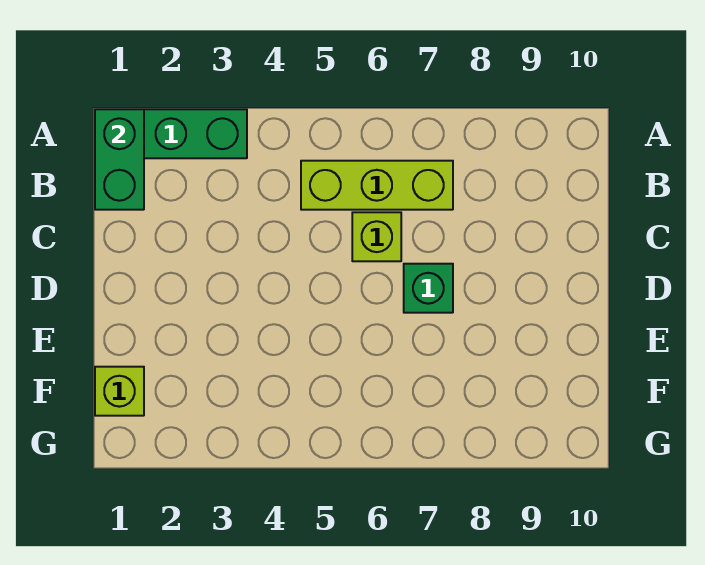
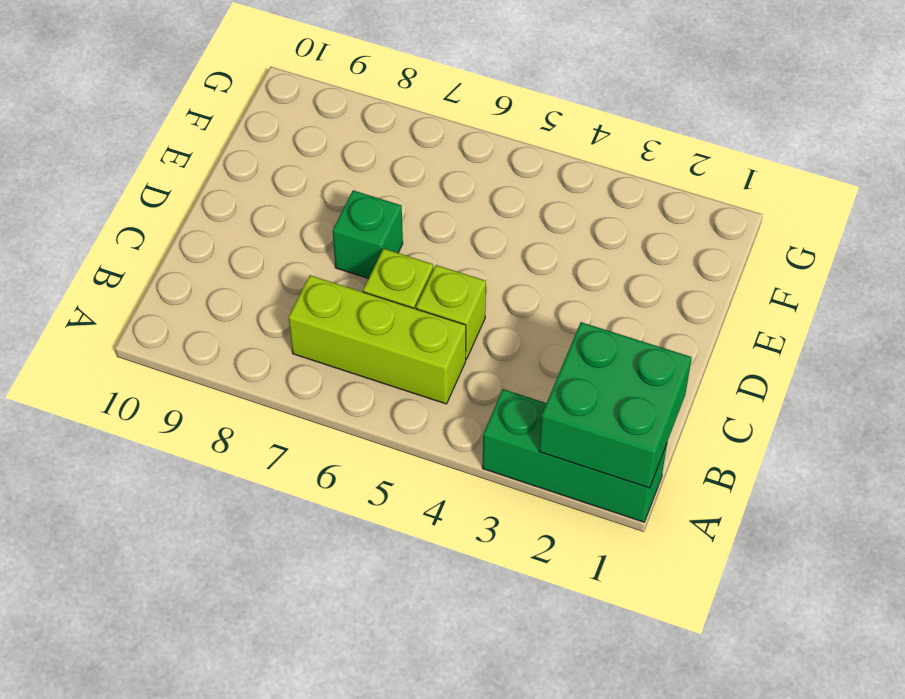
green brick A1:B1 level 2 -> green brick A1:B2 level 2
lime brick F1 level 1 -> lime brick C5 level 1

